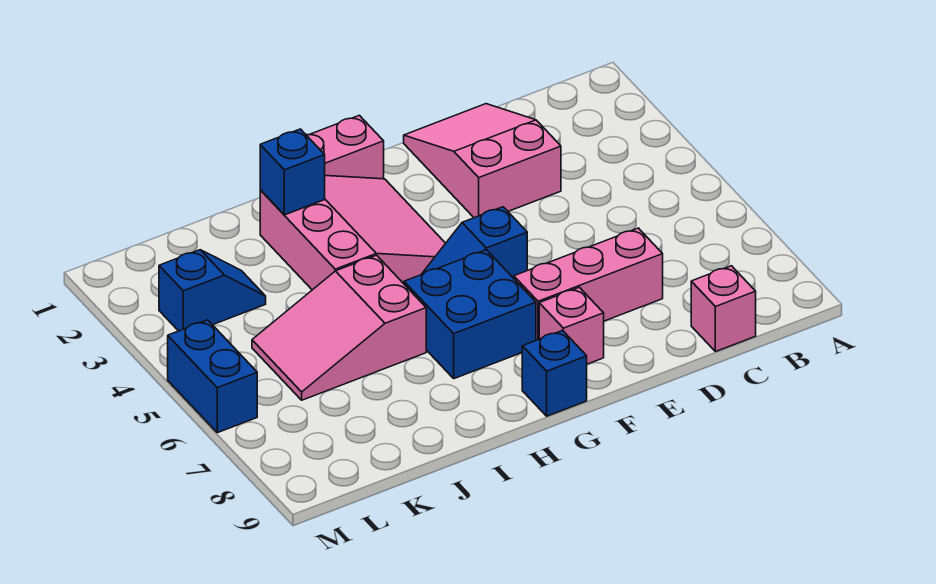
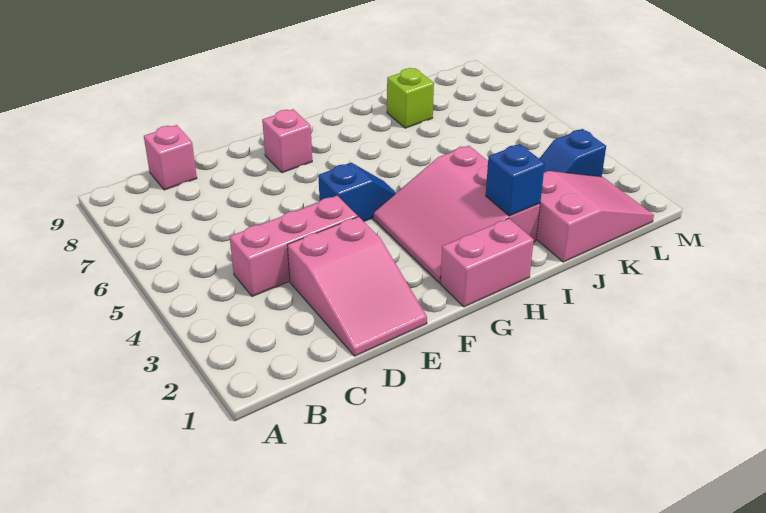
pink brick D7:F7 level 1 -> pink brick C4:E4 level 1
blue brick G6:H7 level 1 -> none
blue brick G9 level 1 -> none
pink slope I5:K6 level 1 top I -> pink slope J1:L2 level 1 top J
none -> lime brick J8 level 1
blue brick M5:M6 level 1 -> none

